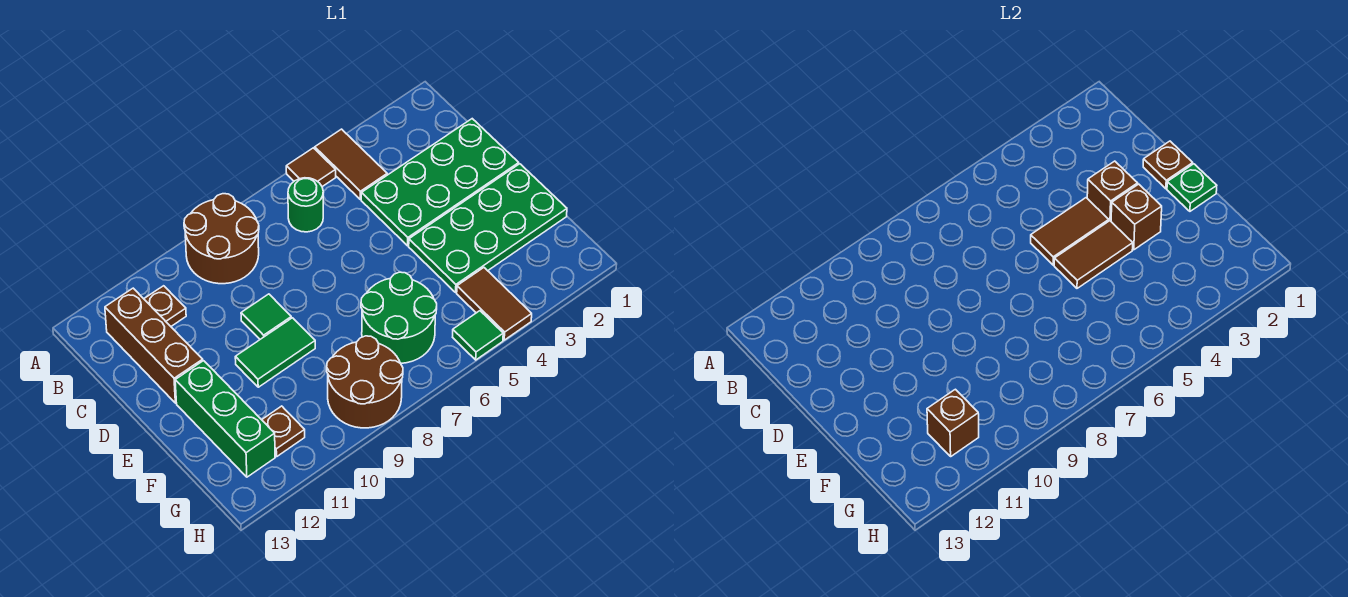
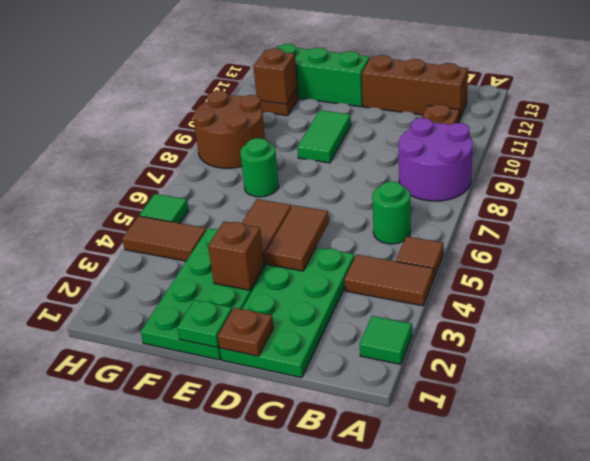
brown round brick A8:B9 level 1 -> purple round brick A8:B9 level 1
brown brick D3 level 2 -> none
green tile D9 level 1 -> green tile A2 level 1
green round brick F6:G7 level 1 -> green round brick F7 level 1

